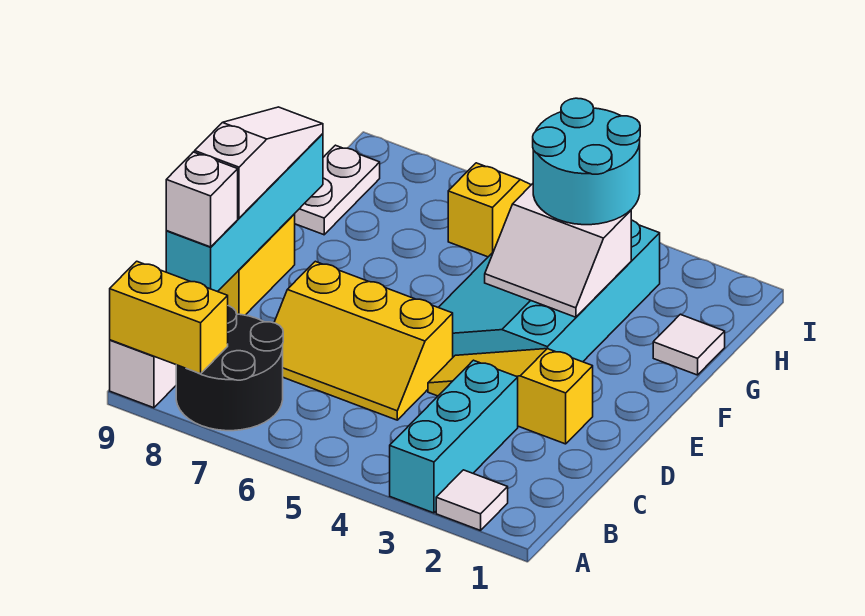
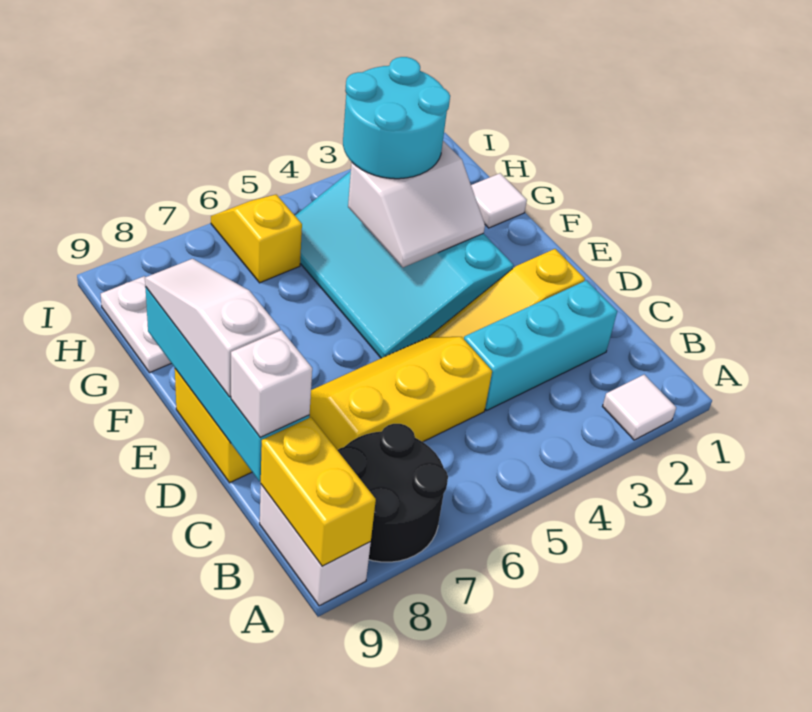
cyan brick A3:C3 level 1 -> cyan brick C2:C4 level 1
yellow brick A8:A9 level 2 -> yellow brick A9:B9 level 2
yellow slope C5:D7 level 1 top D -> yellow slope C5:D7 level 1 top C

